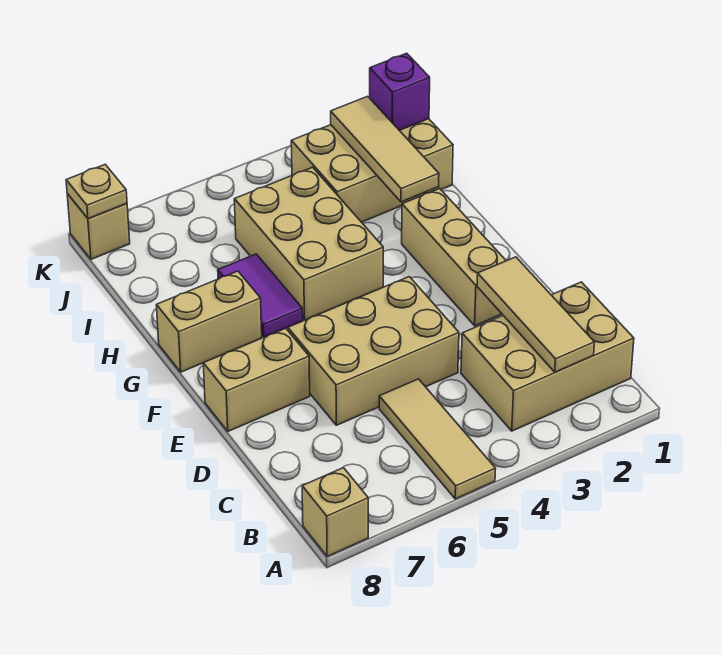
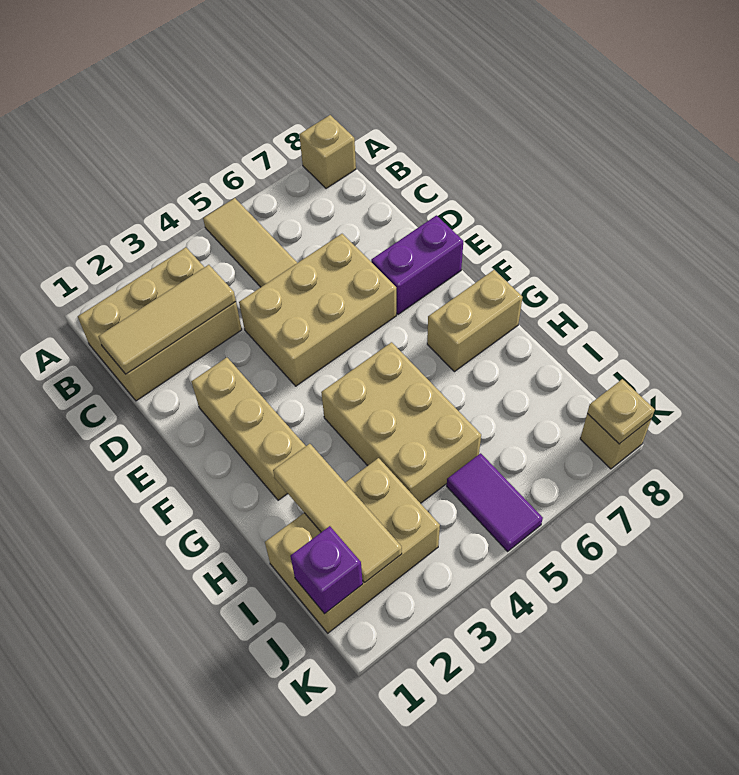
tan tile B2:D2 level 2 -> tan tile C1:C3 level 2
tan brick E7:E8 level 1 -> purple brick E7:E8 level 1
purple tile G6:H6 level 1 -> purple tile J5:K5 level 1

